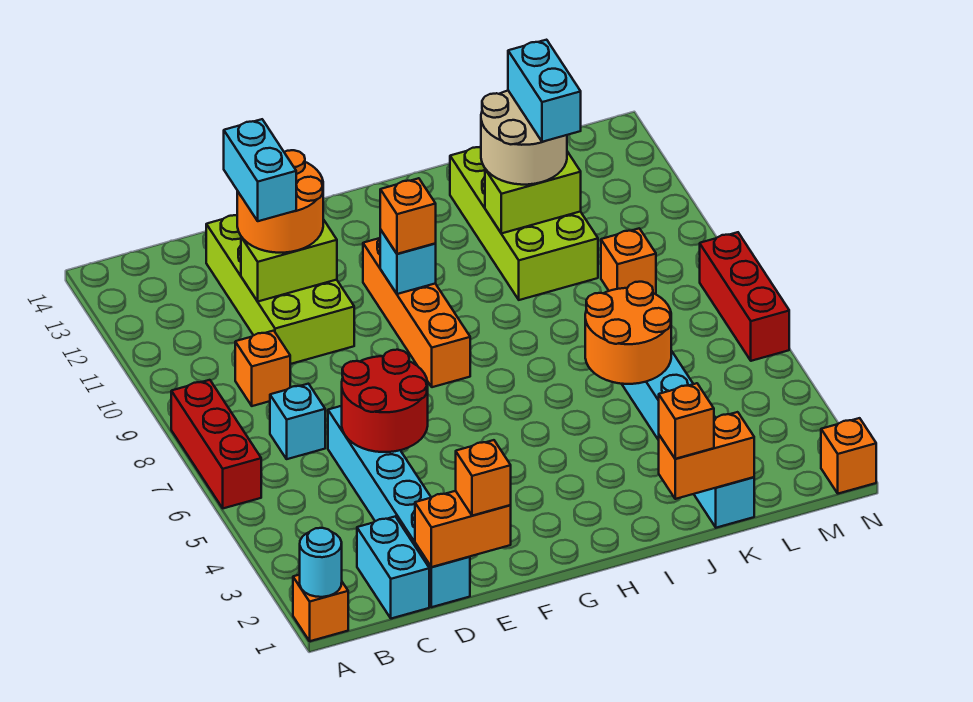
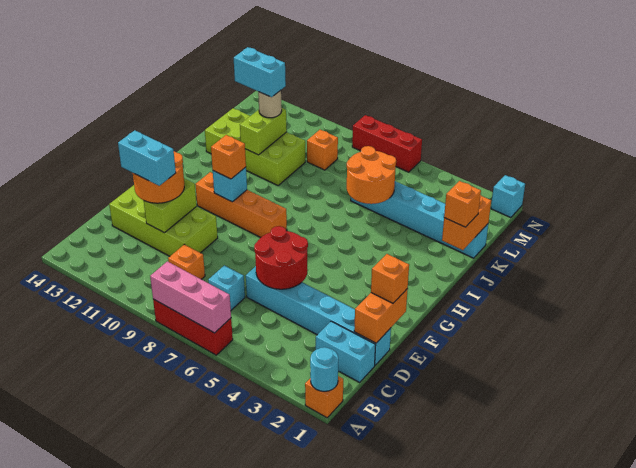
none -> pink brick A6:A8 level 2
tan round brick J11:K12 level 3 -> tan round brick K11 level 3
orange brick N1 level 1 -> cyan brick N1 level 1

